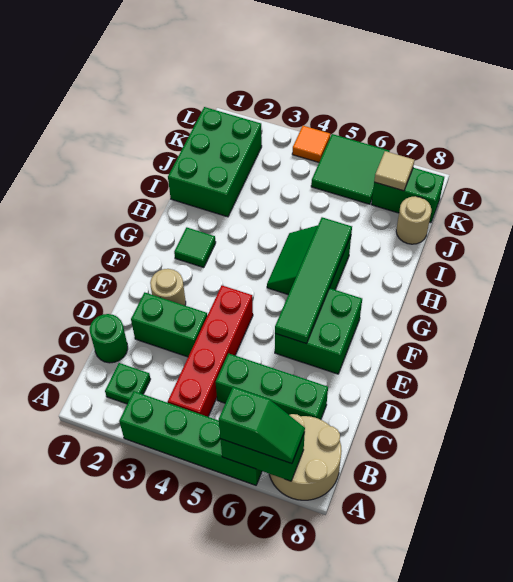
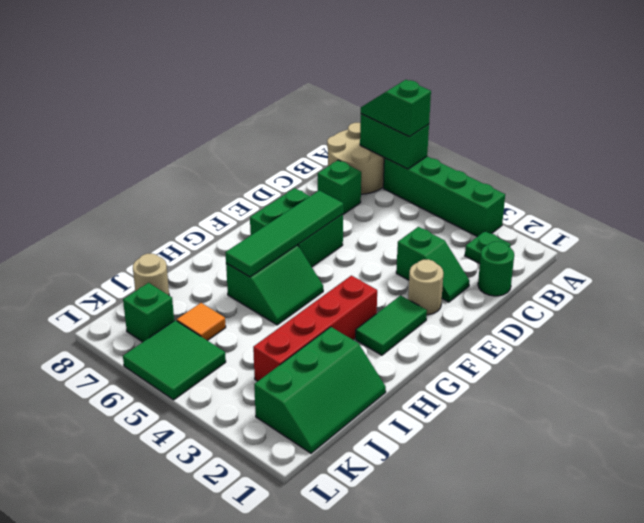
red brick B4:E4 level 1 -> red brick G3:J3 level 1
green brick C5:C7 level 1 -> green brick C7 level 1
green brick D2:D3 level 1 -> green slope D2:D3 level 1 top 3
green tile G2 level 1 -> green tile F2:G2 level 1
green brick I1:K2 level 1 -> green slope I1:K2 level 1 top 2
green brick K7:K8 level 1 -> green brick K7 level 1
tan tile K7 level 2 -> none
orange tile L4 level 1 -> orange tile J6 level 1

